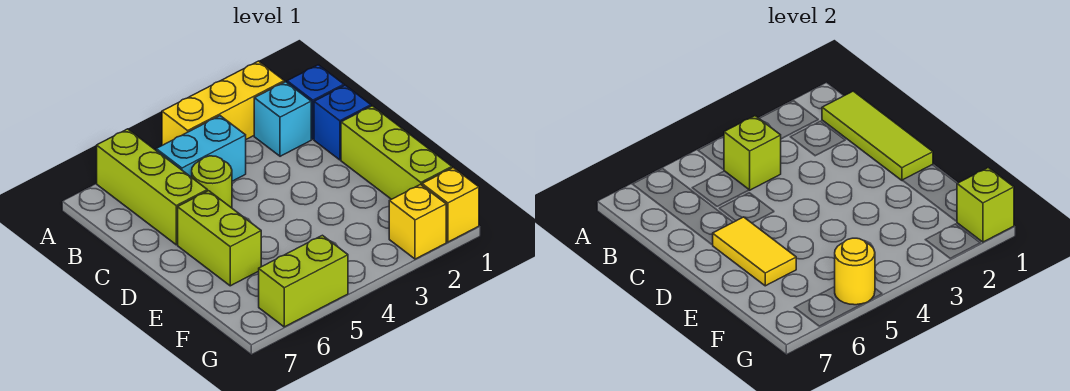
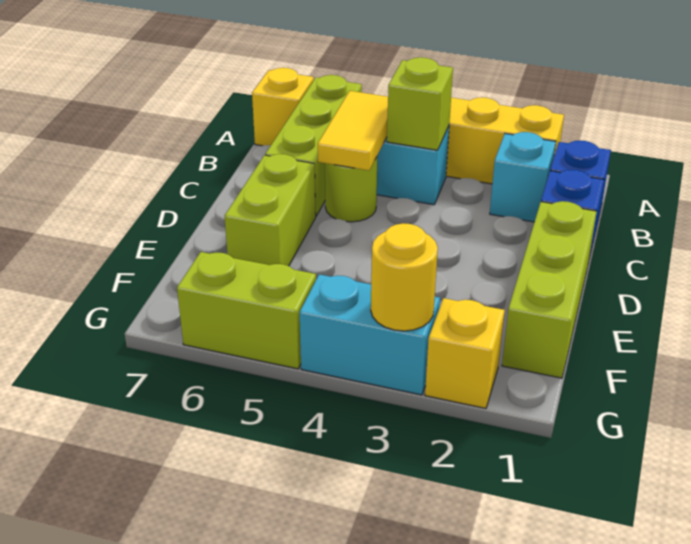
lime tile B1:D1 level 2 -> none
yellow tile D6:E6 level 2 -> yellow tile B5:C5 level 2
yellow brick G1 level 1 -> yellow brick A7 level 1
lime brick G1 level 2 -> none
none -> cyan brick G3:G4 level 1
yellow round brick G5 level 2 -> yellow round brick G3 level 2

